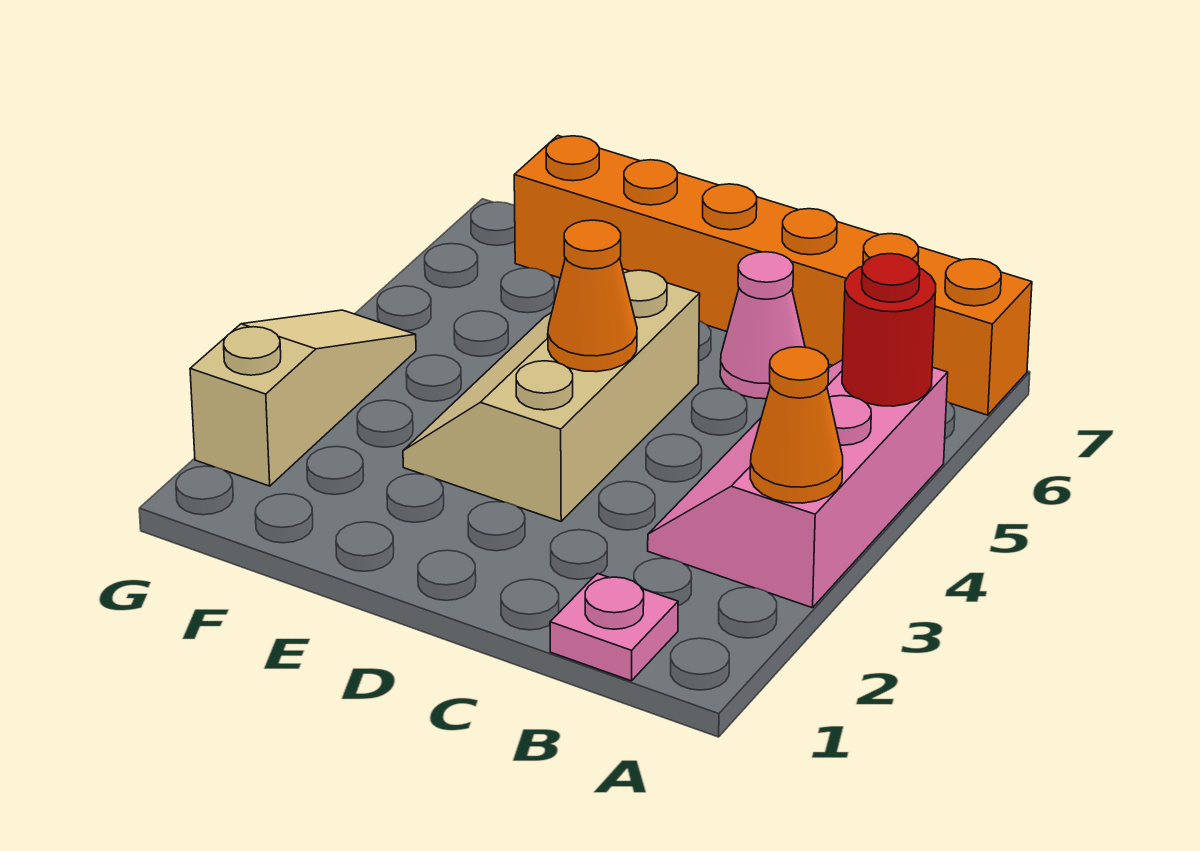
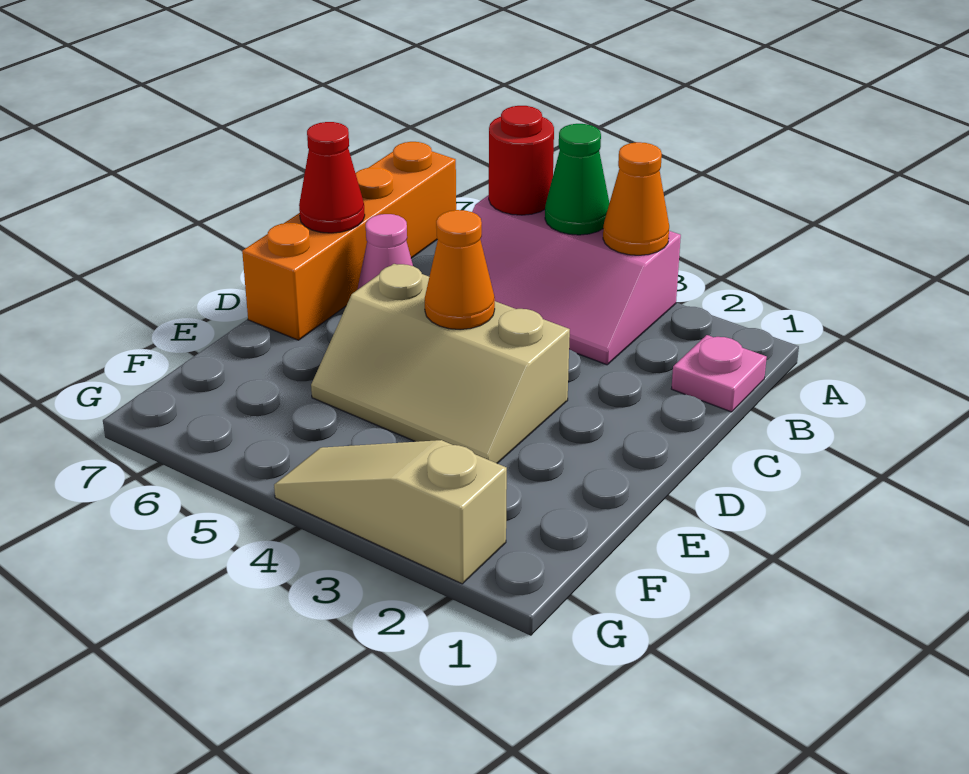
none -> green cone A4 level 2
orange brick A7:F7 level 1 -> orange brick A7:D7 level 1
none -> red cone C7 level 2

